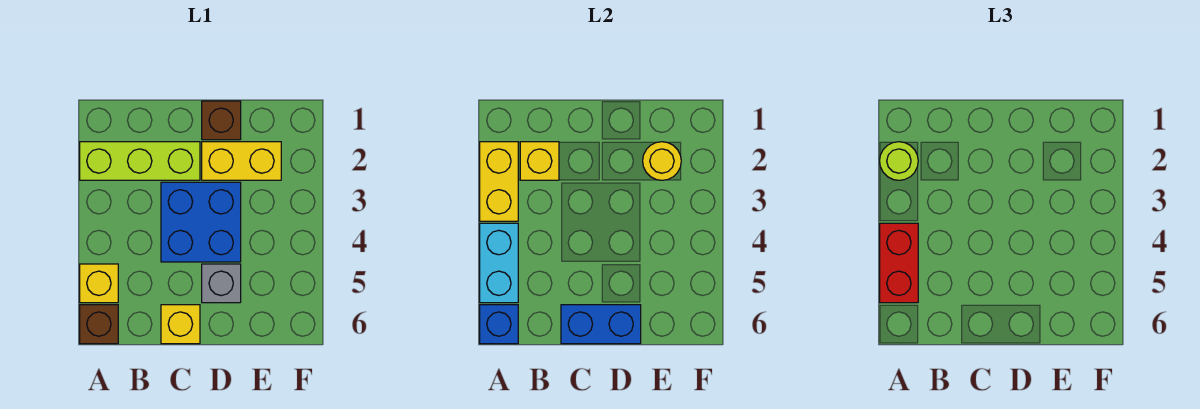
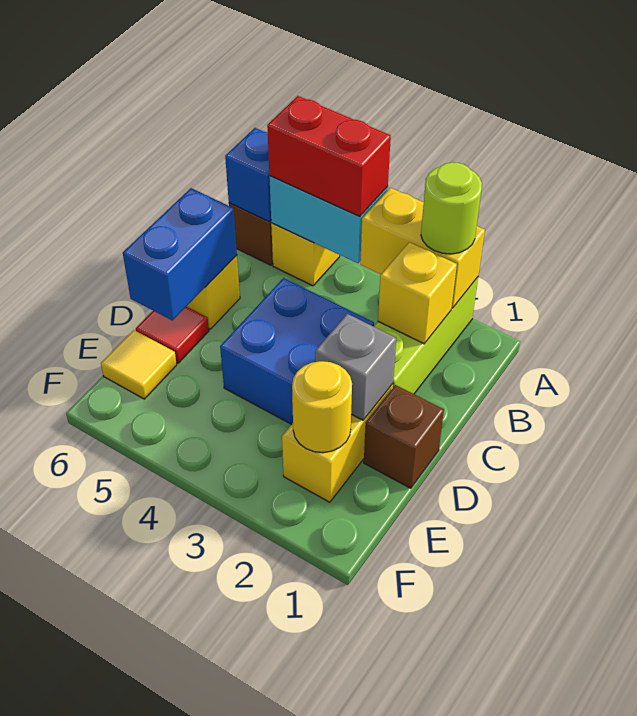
grey brick D5 level 1 -> grey brick D2 level 2
none -> red tile D6 level 1
none -> yellow tile E6 level 1

